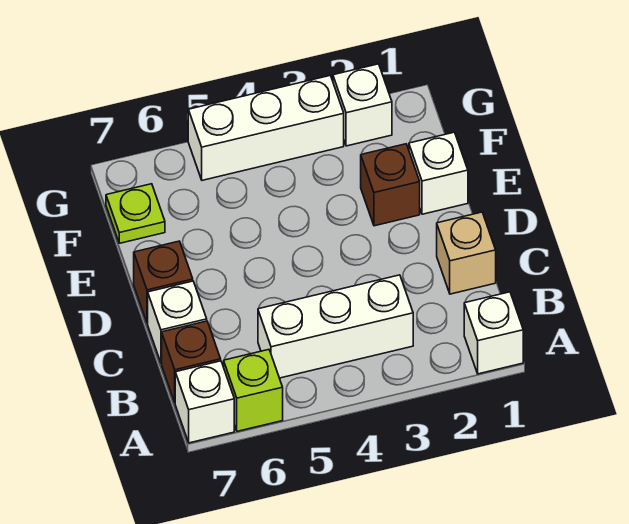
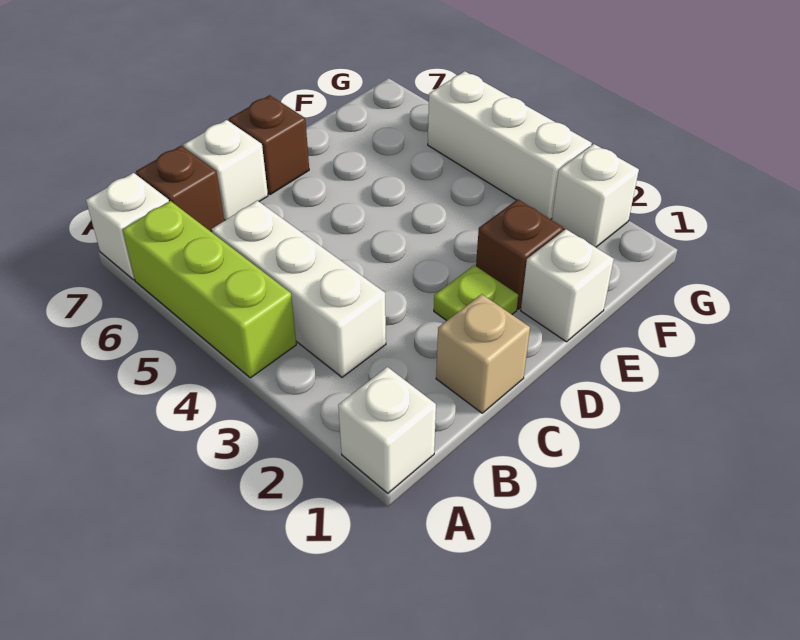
lime brick A6 level 1 -> lime brick A4:A6 level 1
lime plate F7 level 1 -> lime plate D2 level 1

